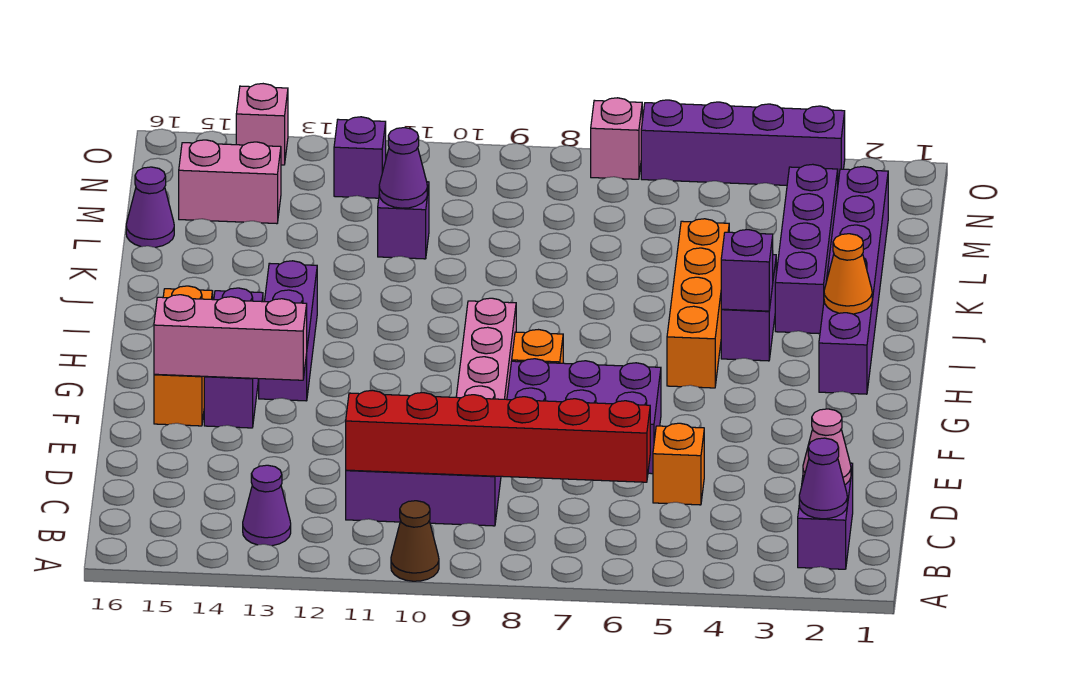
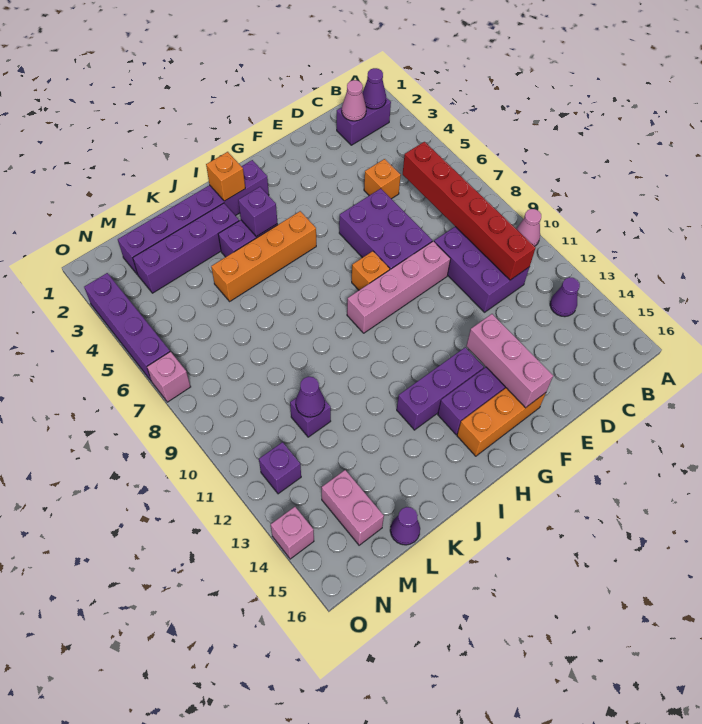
brown cone A10 level 1 -> pink cone A10 level 1
orange cone I2 level 2 -> orange brick I2 level 2

